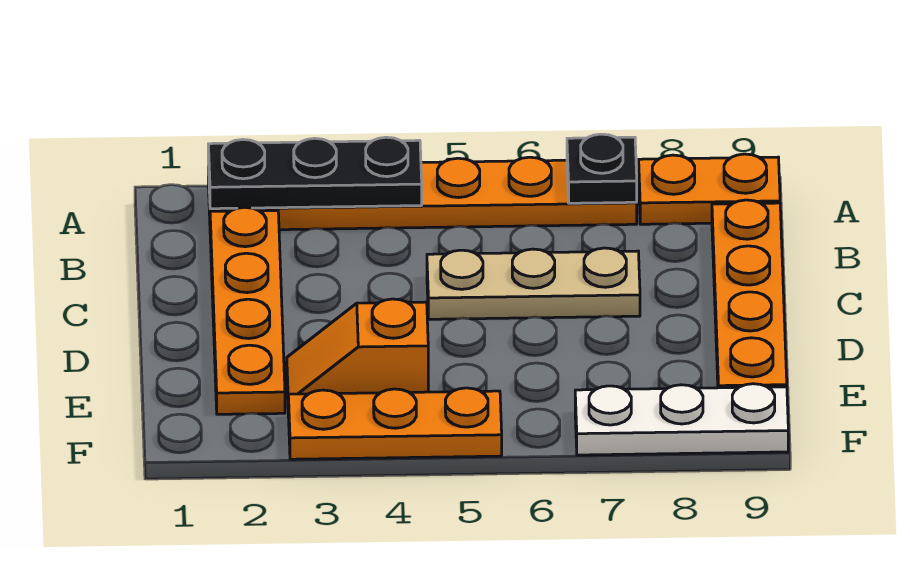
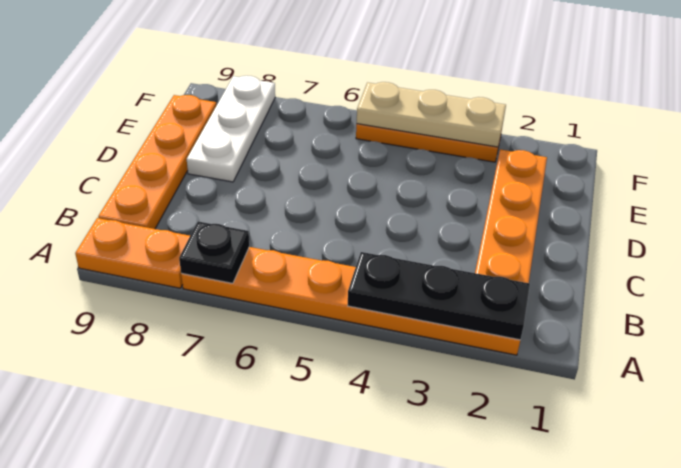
tan plate C5:C7 level 1 -> tan plate F3:F5 level 2
orange slope E3:E4 level 1 top 4 -> none
white plate F7:F9 level 1 -> white plate D8:F8 level 1

